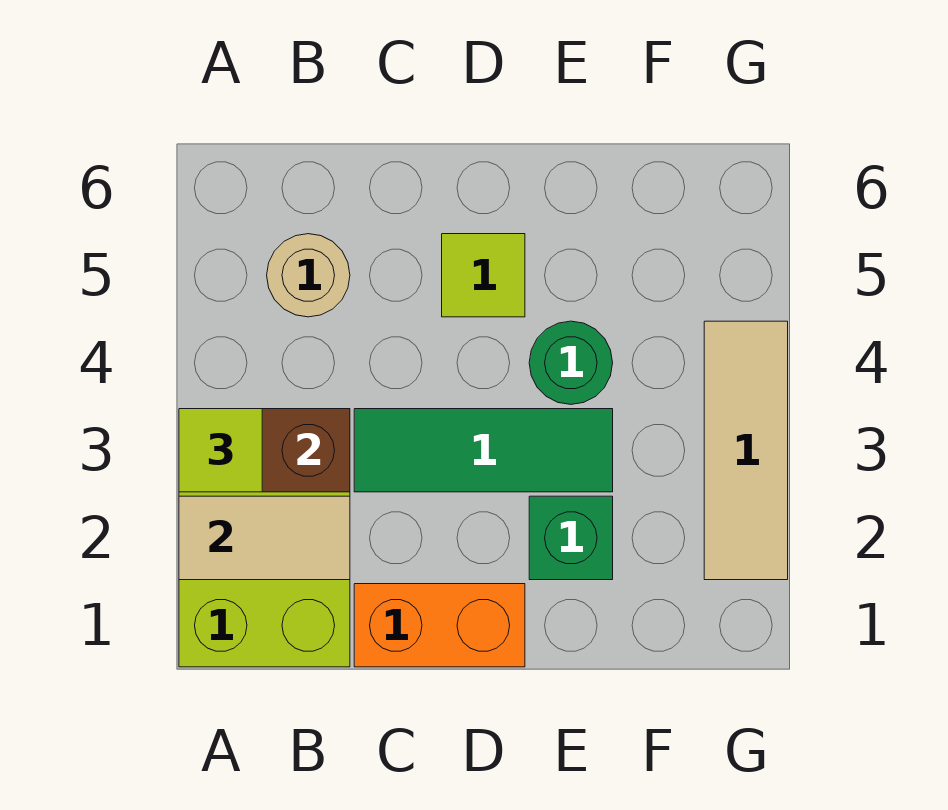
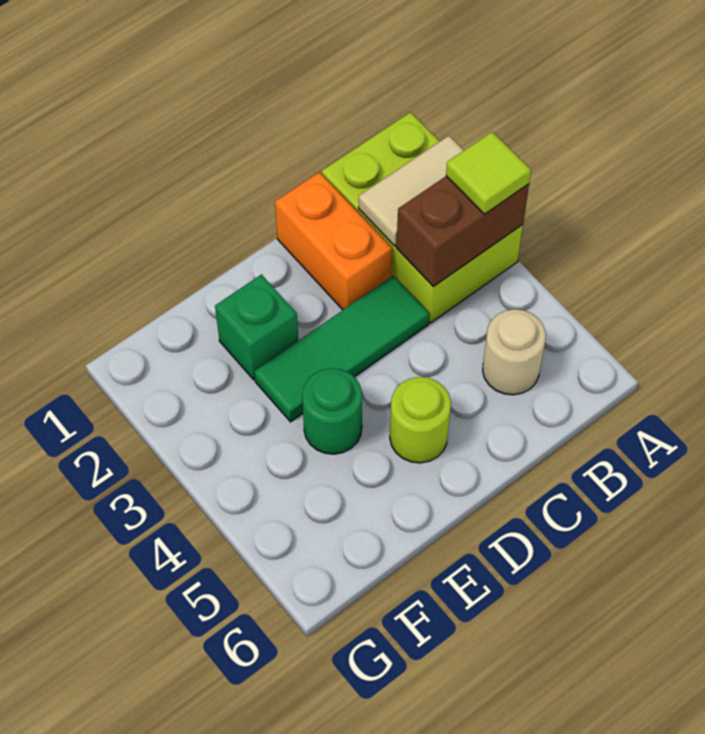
orange brick C1:D1 level 1 -> orange brick C1:C2 level 1
lime tile D5 level 1 -> lime round brick D5 level 1
tan tile G2:G4 level 1 -> none

